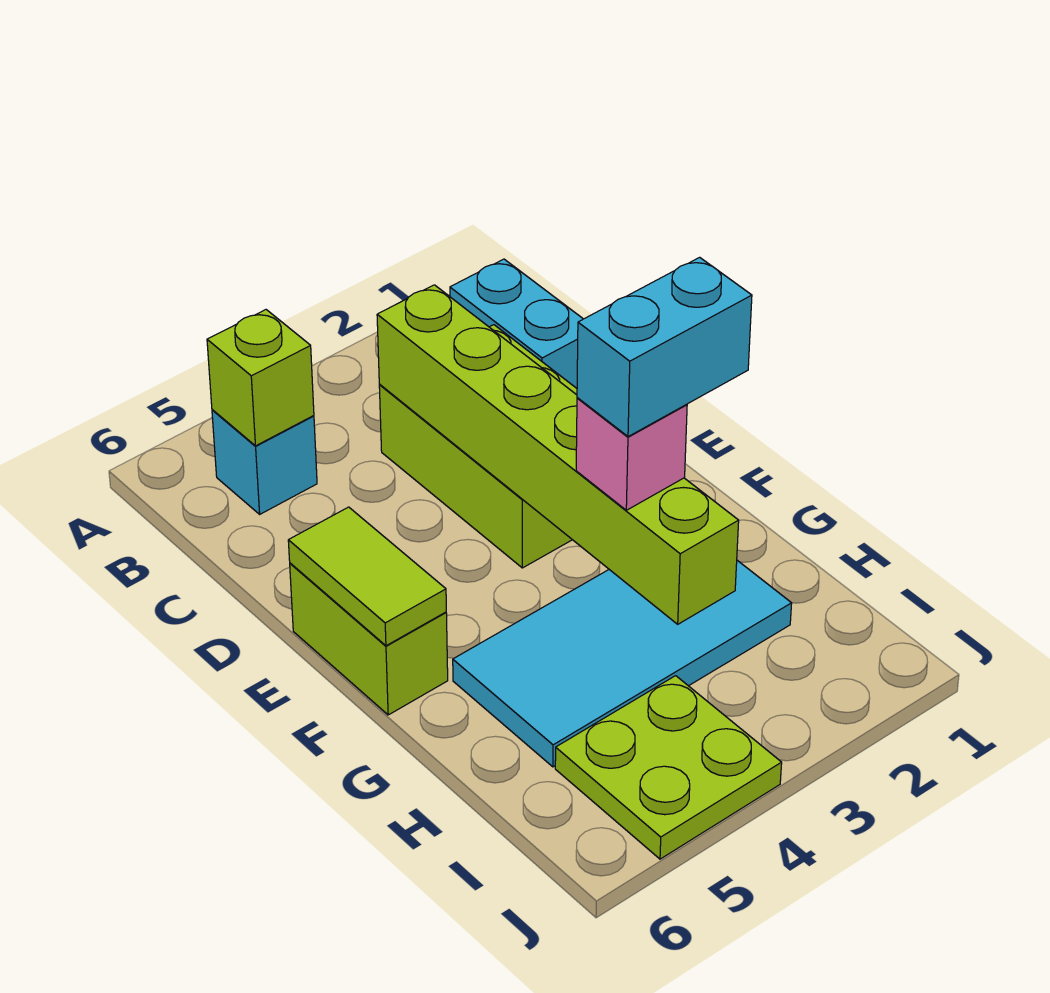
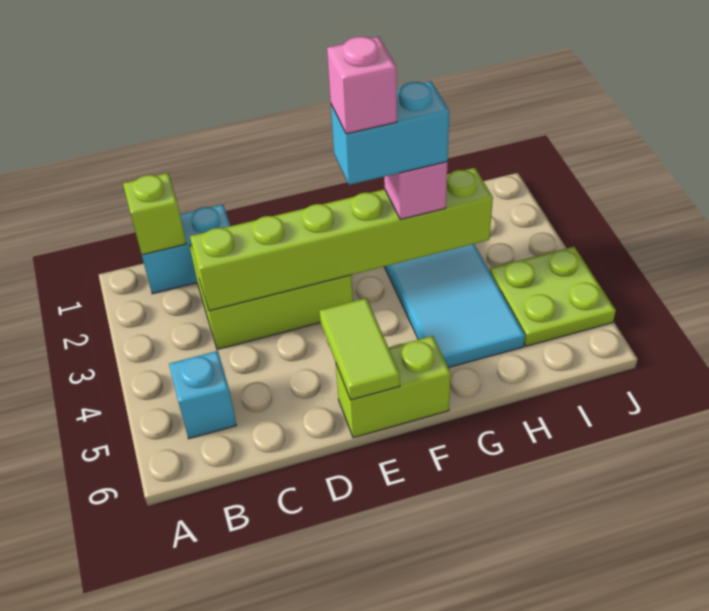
lime brick B5 level 2 -> lime brick B1 level 2
lime tile E6:F6 level 2 -> lime tile E5:E6 level 2
none -> pink brick F3 level 5
cyan brick G2:G3 level 4 -> cyan brick F3:G3 level 4

